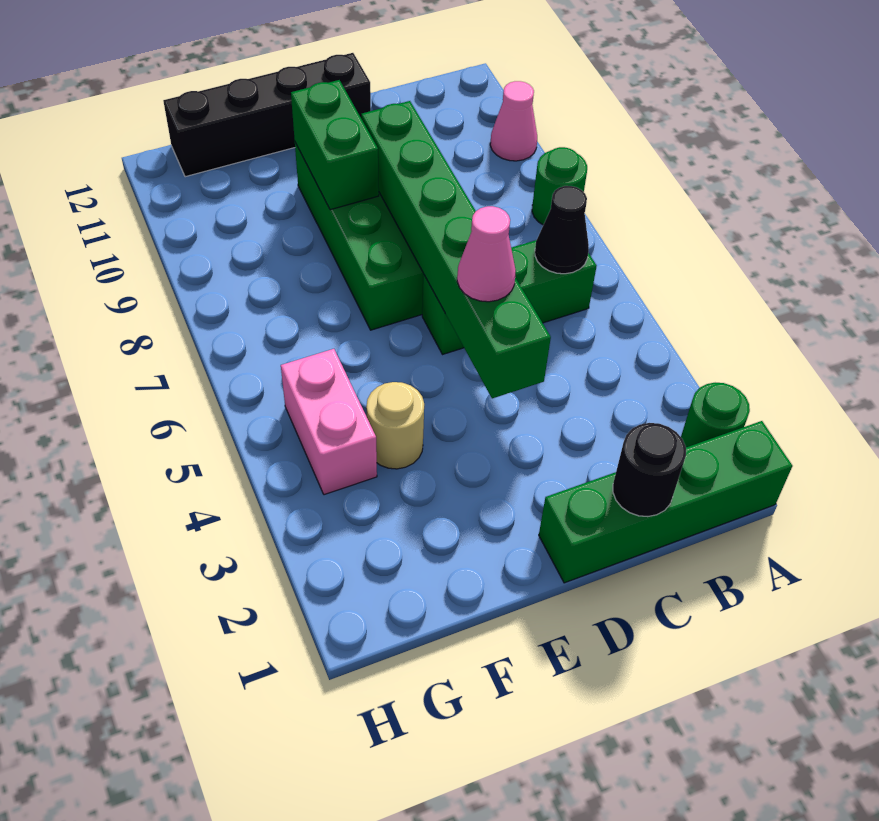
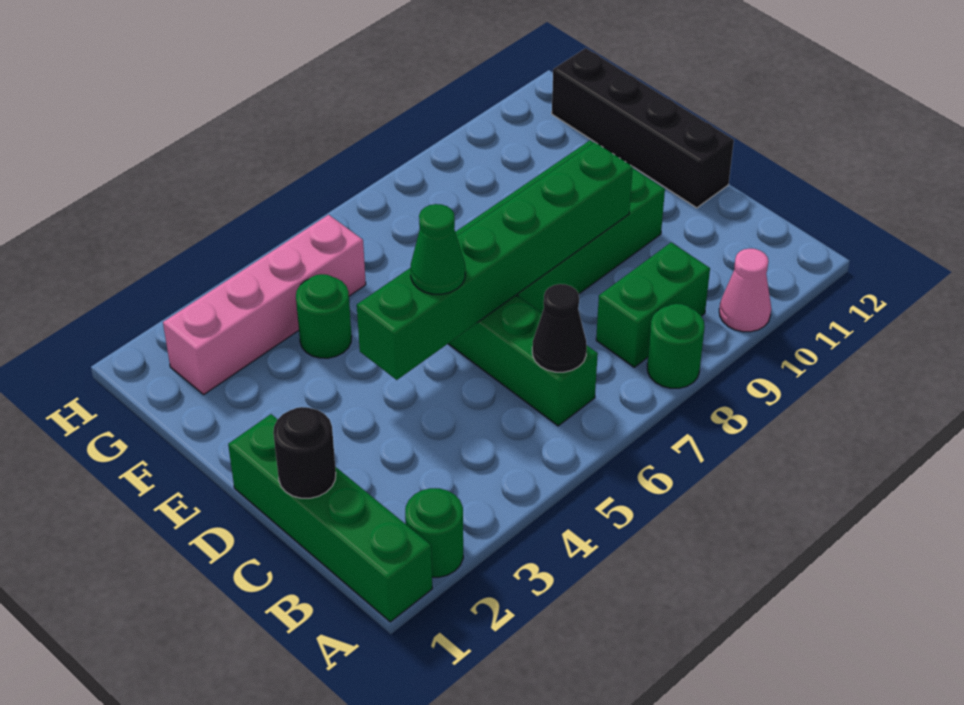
pink cone D5 level 3 -> green cone D5 level 3
green brick E9:E10 level 2 -> green brick B8:B9 level 1
tan round brick F4 level 1 -> green round brick F4 level 1
pink brick G4:G5 level 1 -> pink brick G2:G5 level 1

